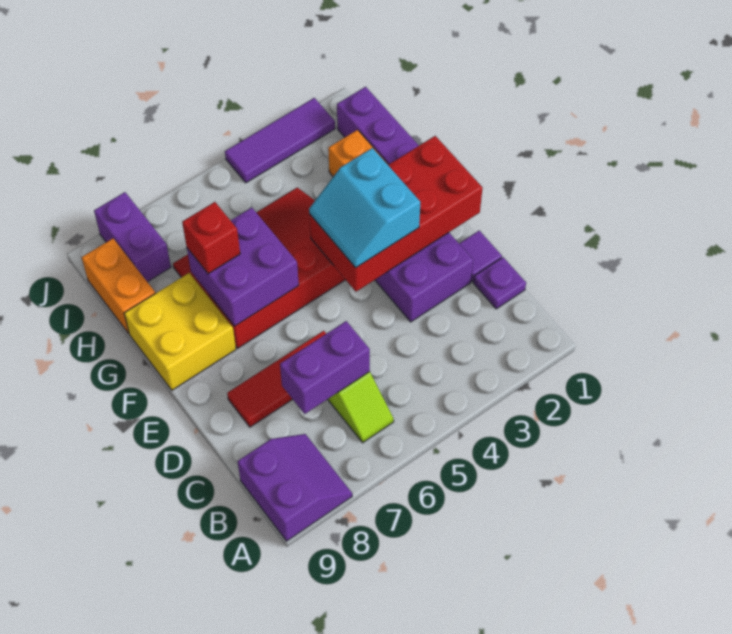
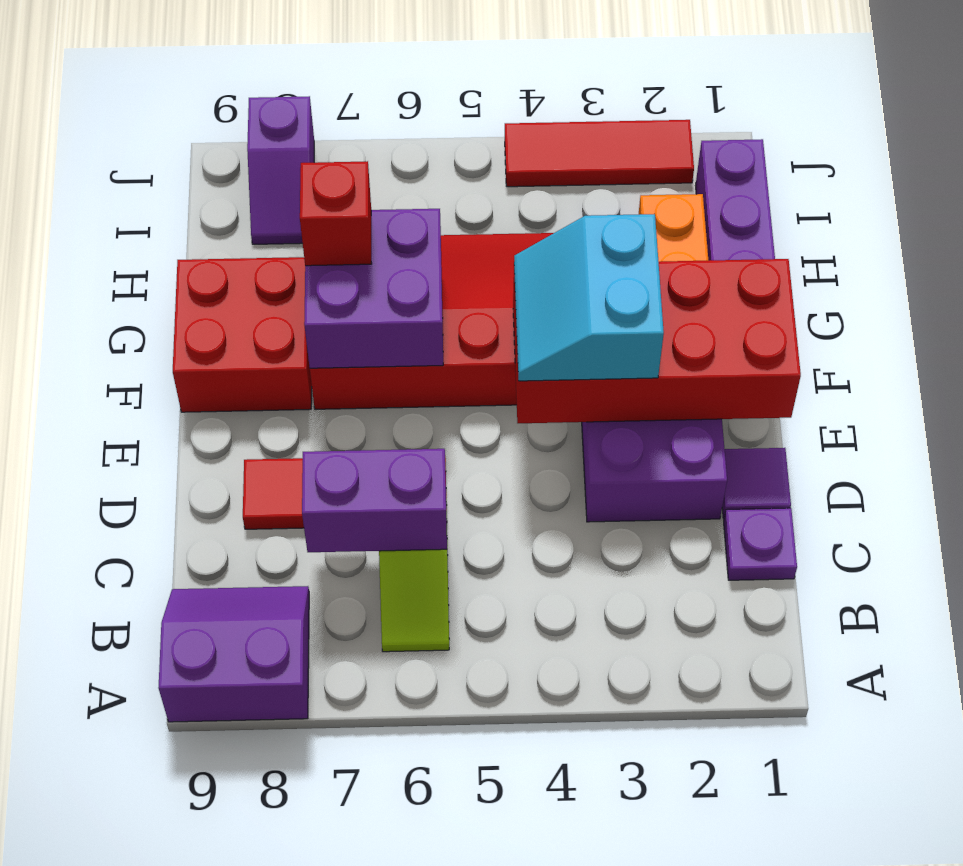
purple slope A8:B9 level 1 top 9 -> purple slope A8:B9 level 1 top A
yellow brick F8:G9 level 1 -> red brick F8:G9 level 1
orange brick H9:I9 level 1 -> none
purple brick I8:J8 level 1 -> purple slope I8:J8 level 1 top J
purple tile J2:J4 level 1 -> red tile J2:J4 level 1

